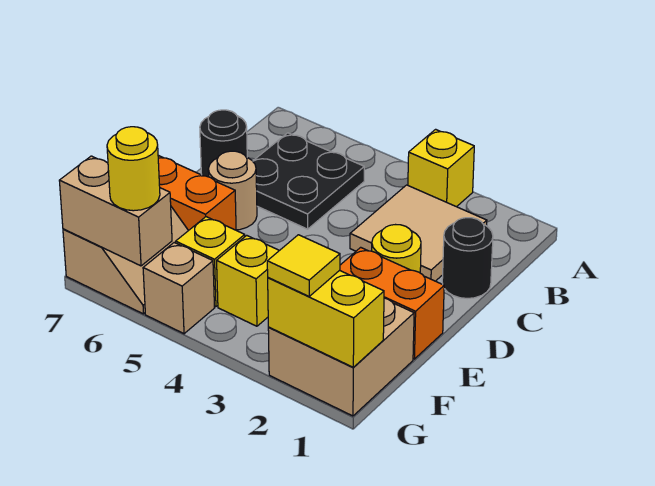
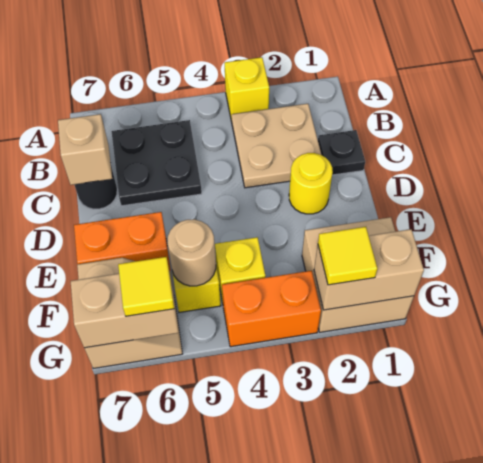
tan tile B2:C3 level 1 -> tan plate B2:C3 level 1
black round brick C1 level 1 -> black plate C1 level 1
tan round brick D6 level 1 -> tan round brick F5 level 2
orange brick E1:E2 level 1 -> orange brick G3:G4 level 1
yellow brick G1:G2 level 2 -> tan brick G1:G2 level 2
tan brick G5 level 1 -> tan brick C7 level 2
yellow round brick G6 level 3 -> yellow tile G6 level 3

